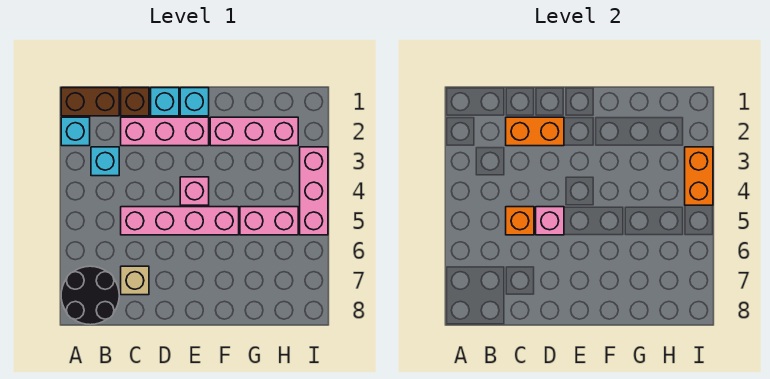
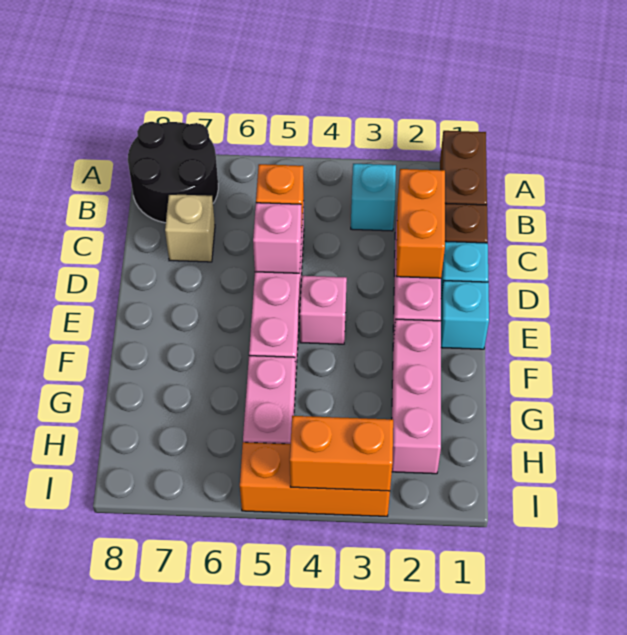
cyan brick A2 level 1 -> none
pink brick I3:I5 level 1 -> orange brick I3:I5 level 1

